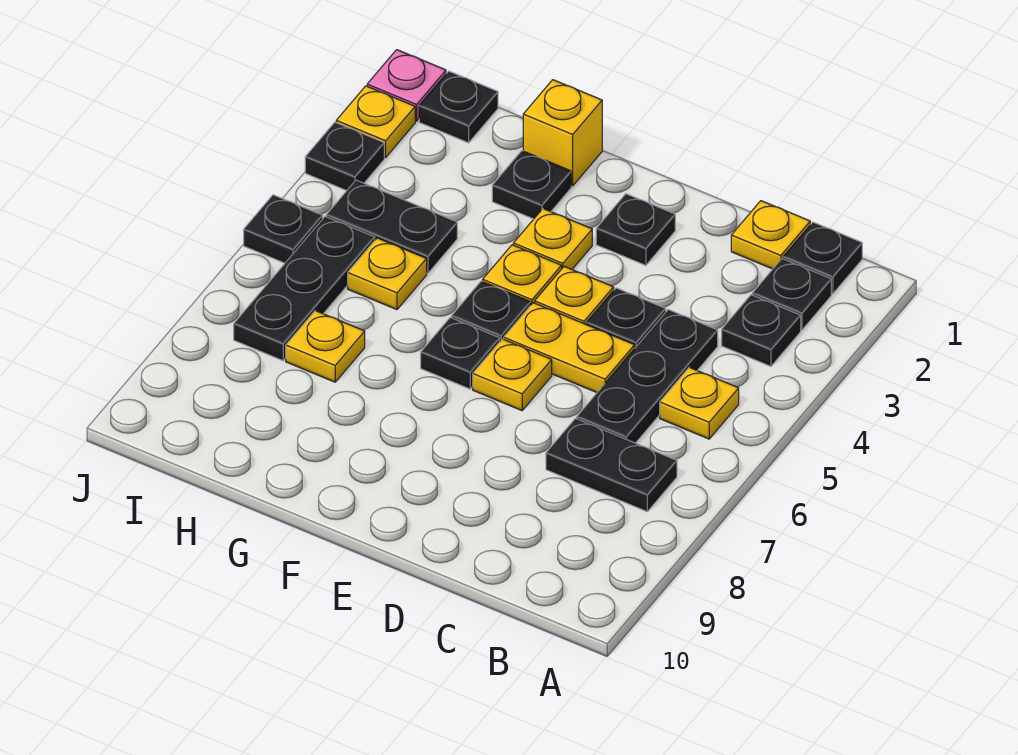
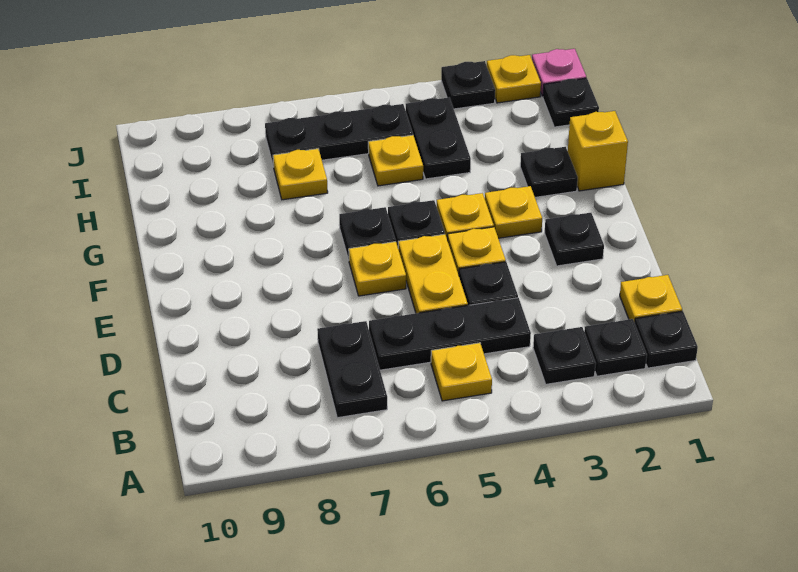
black plate J5 level 1 -> none

